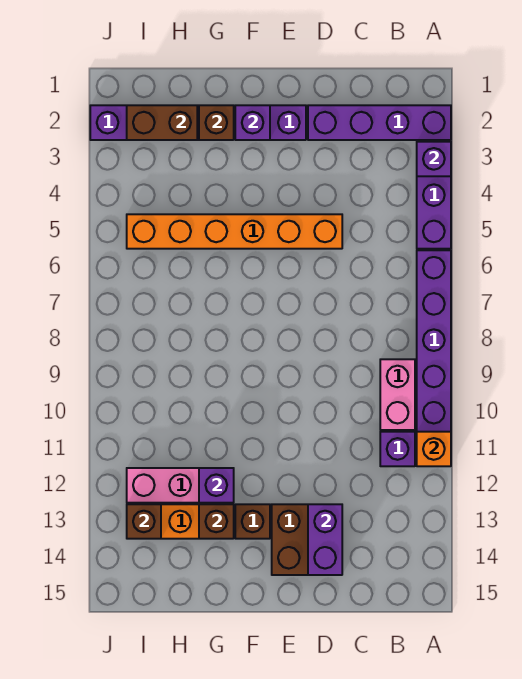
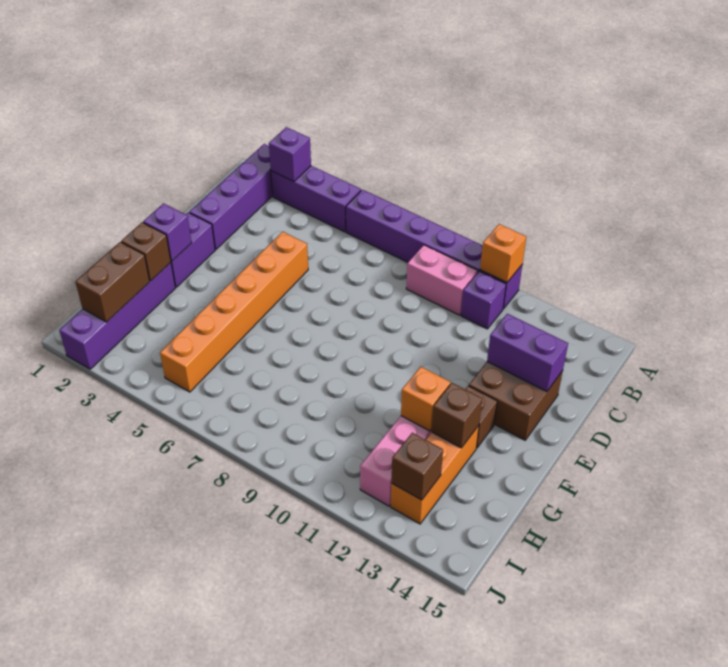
purple brick G12 level 2 -> orange brick G12 level 2

